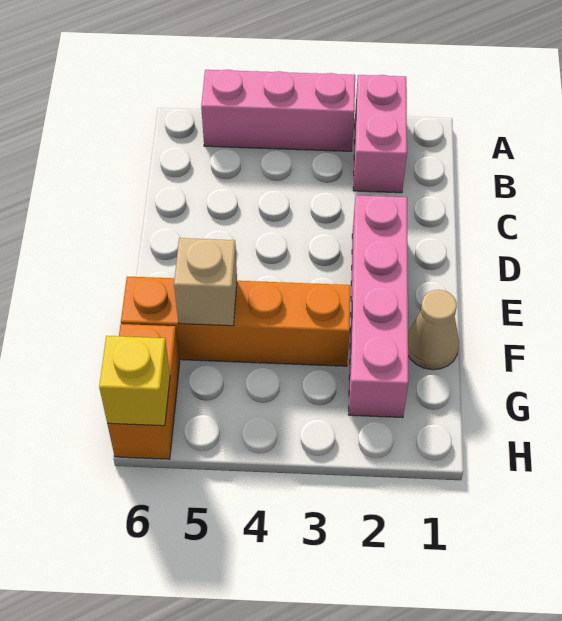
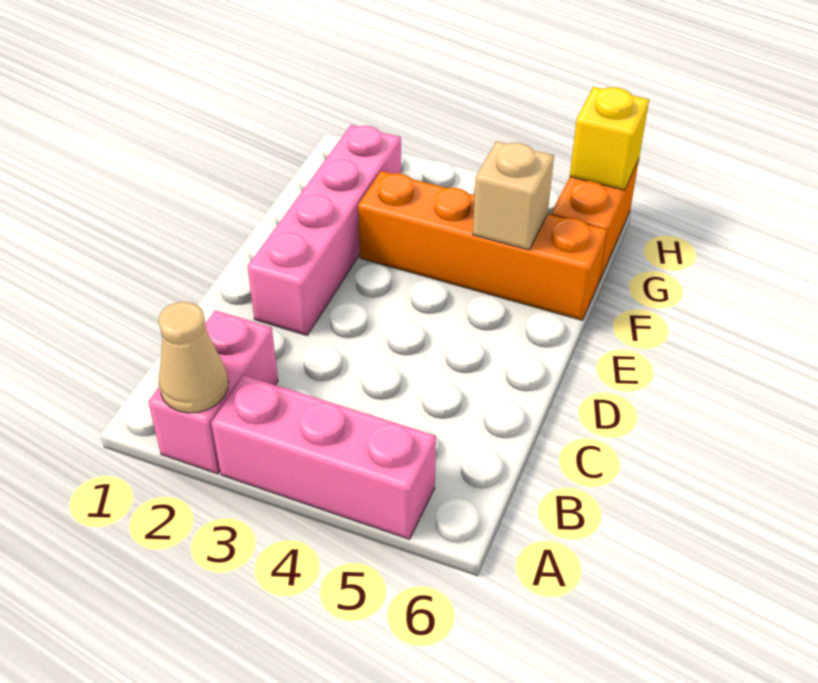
tan cone F1 level 1 -> tan cone A2 level 2

